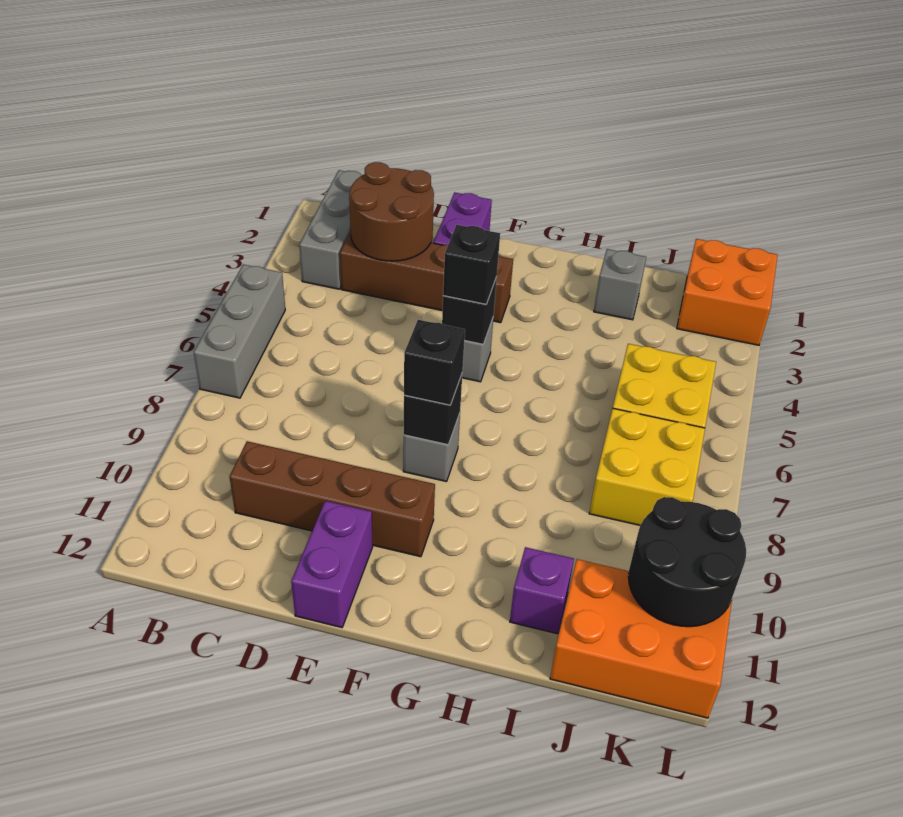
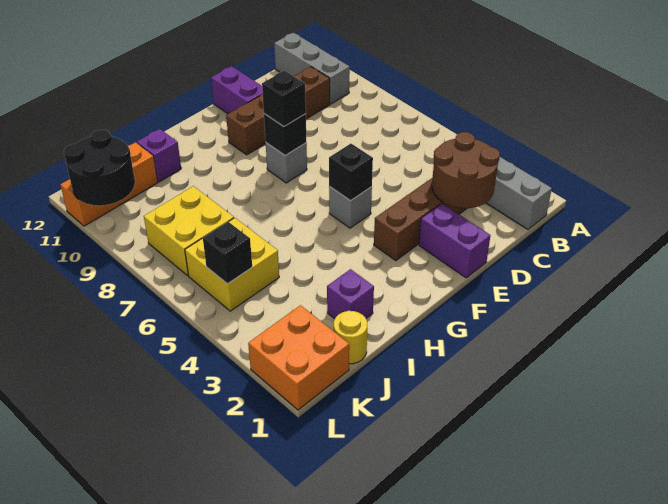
grey brick A5:A7 level 1 -> grey brick B10:B12 level 1
black brick F5 level 3 -> black brick K5 level 2
grey brick I2 level 1 -> purple brick I2 level 1
none -> yellow round brick J1 level 1
orange brick J11:L12 level 1 -> orange brick J11:L11 level 1

